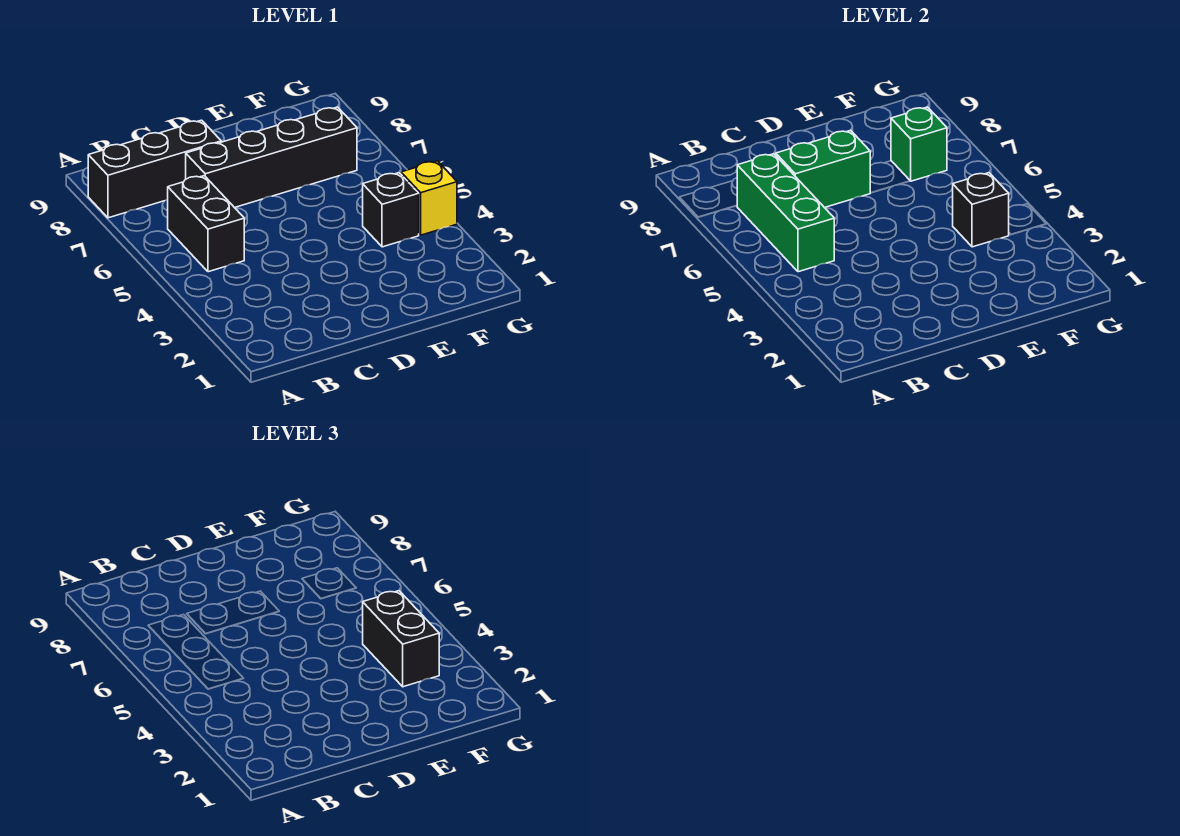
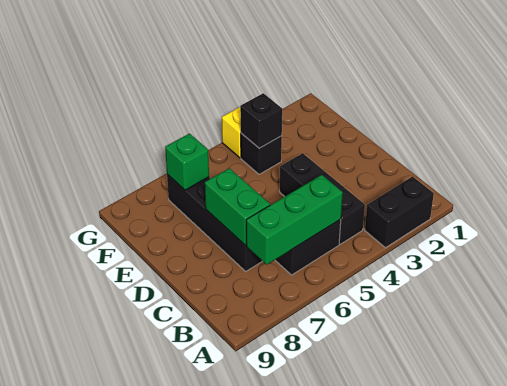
black brick A8:C8 level 1 -> black brick B4:D4 level 1
black brick F3:F4 level 3 -> black brick A2:A3 level 1

